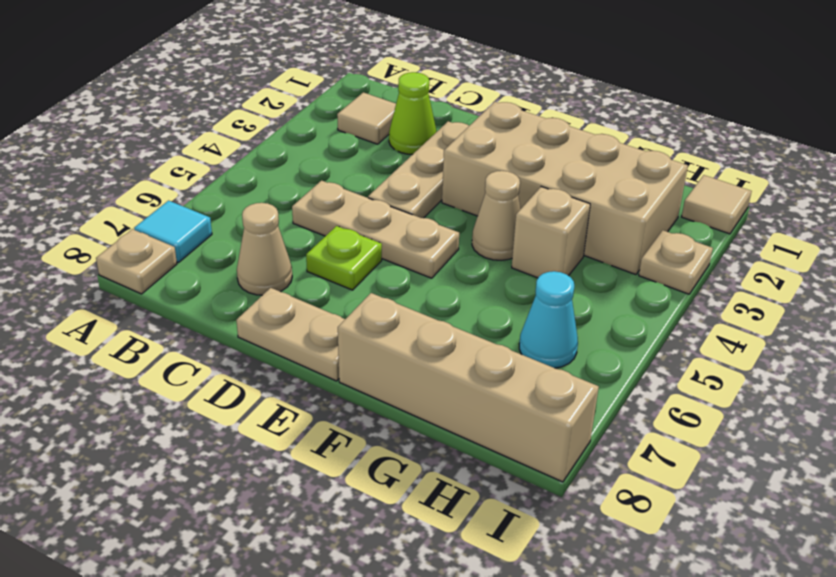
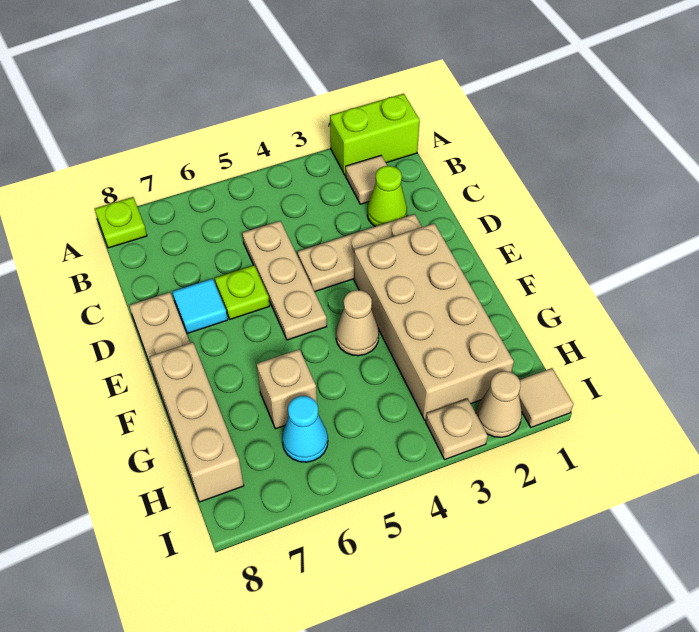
none -> lime brick A1:A2 level 1
cyan tile A7 level 1 -> cyan tile D7 level 1
tan plate A8 level 1 -> lime plate A8 level 1
tan cone C7 level 1 -> tan cone I2 level 1
tan brick F8:I8 level 1 -> tan brick F8:H8 level 1
tan brick G4 level 1 -> tan brick G6 level 1

